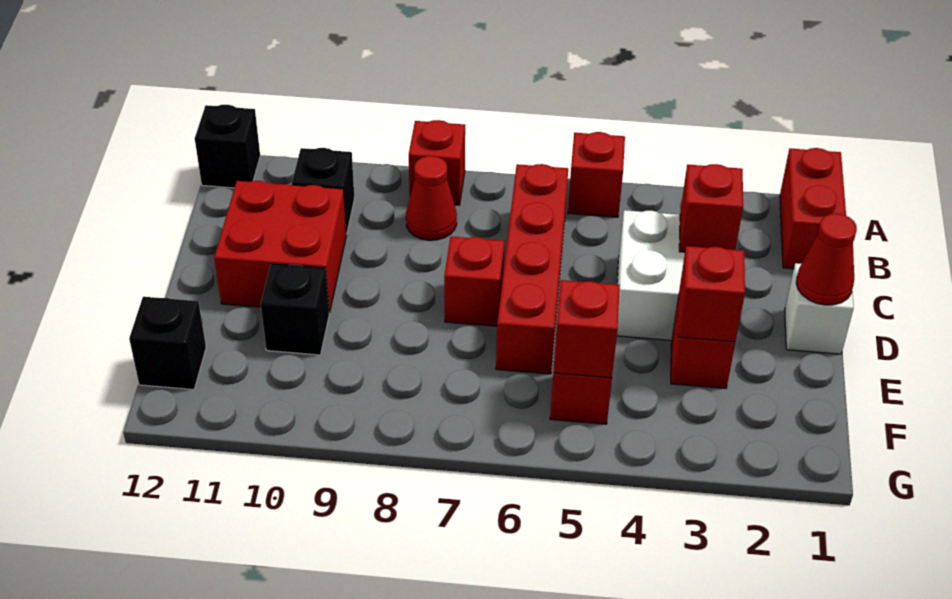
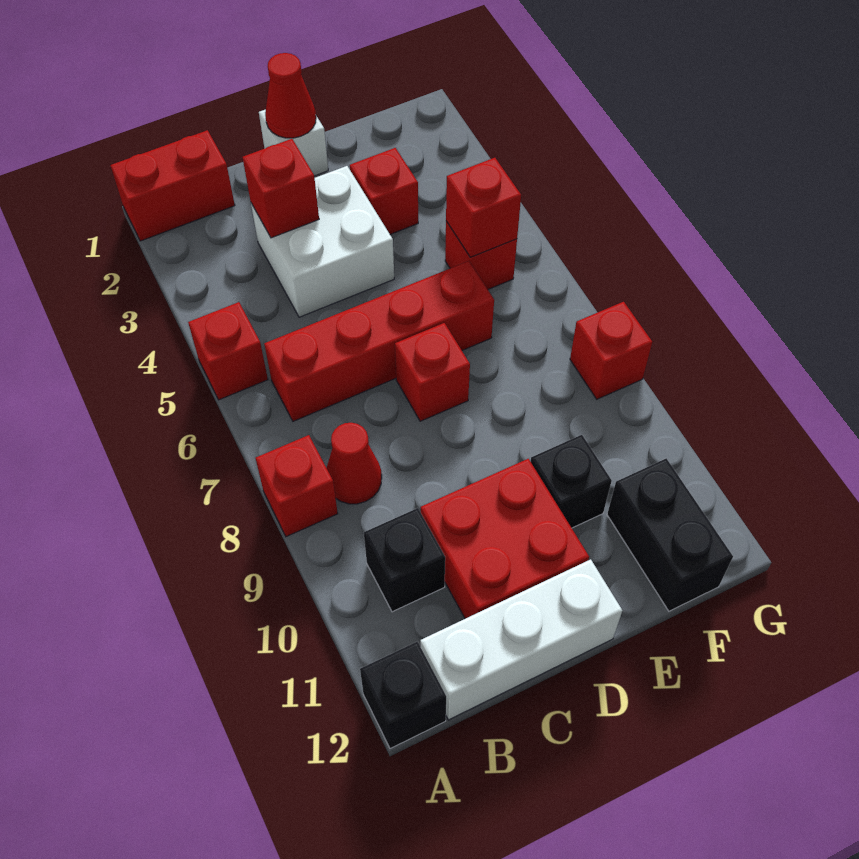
none -> white brick B12:D12 level 1
red brick E3 level 2 -> red brick G8 level 1
black brick F12 level 1 -> black brick F11:F12 level 1

